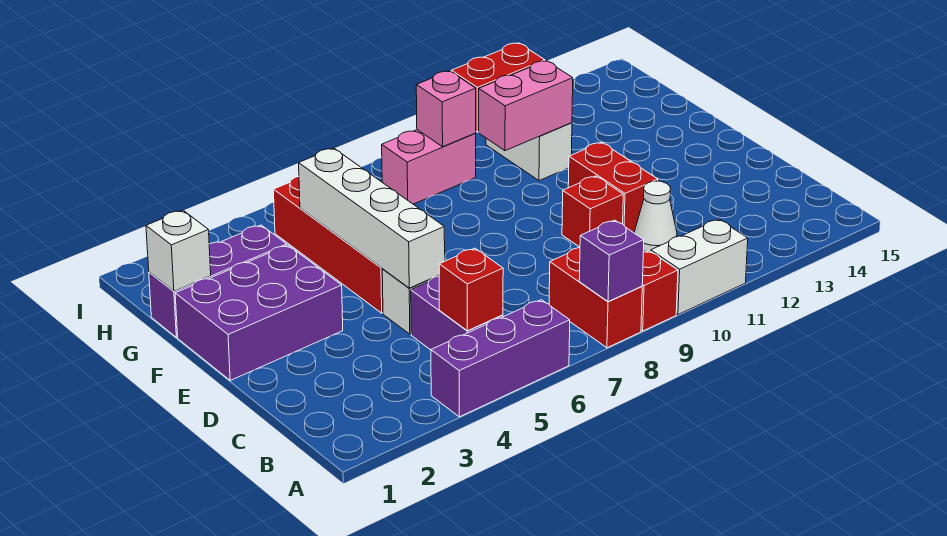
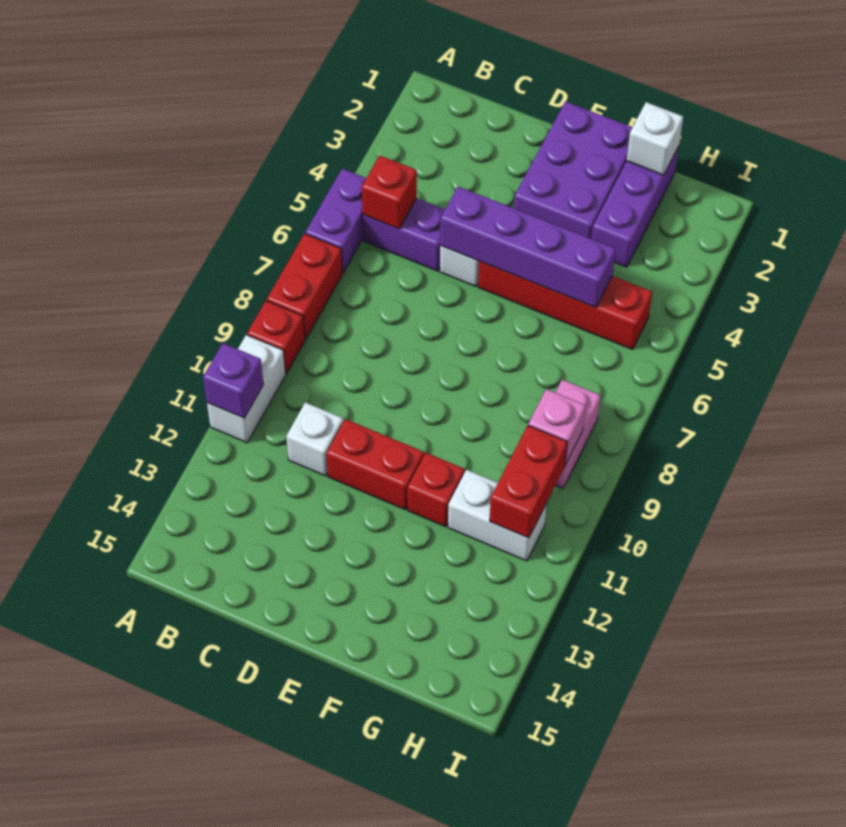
purple brick A4:A6 level 1 -> purple brick A5:A6 level 1
red brick A8:B8 level 1 -> red brick A7:A8 level 1
purple brick A8 level 2 -> purple brick A11 level 2
white cone C11 level 1 -> white brick C11 level 1
white brick D5:G5 level 2 -> purple brick D5:G5 level 2
red brick D10 level 1 -> red brick F11 level 1
pink brick G10:G11 level 2 -> none

